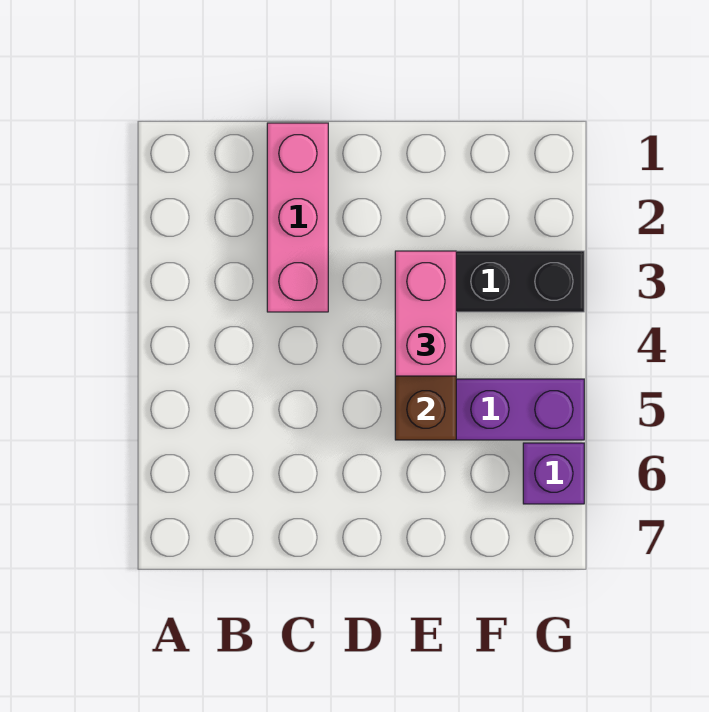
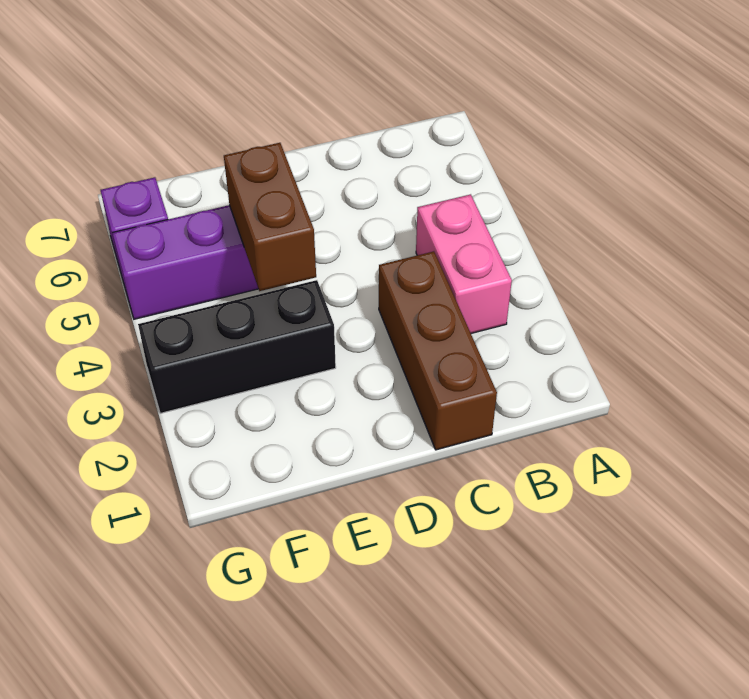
pink brick C1:C3 level 1 -> brown brick C1:C3 level 1
pink brick E3:E4 level 3 -> pink brick B3:B4 level 1

